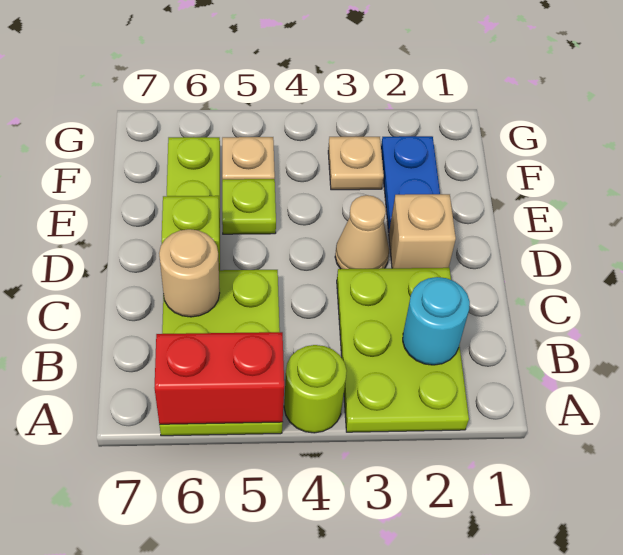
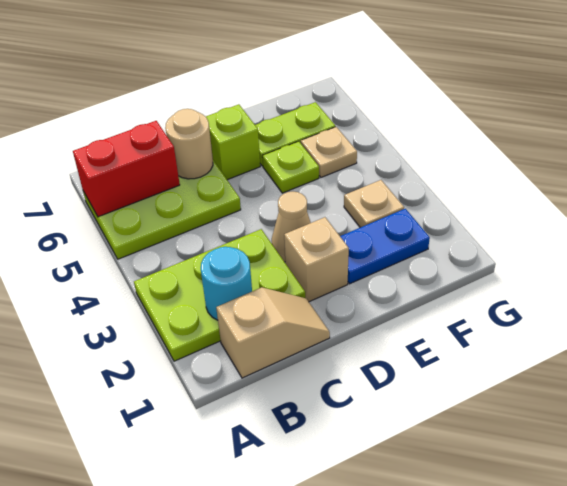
lime round brick A4 level 1 -> none
red brick A5:A6 level 2 -> red brick A6:B6 level 2
none -> tan slope B1:C1 level 1 top B

